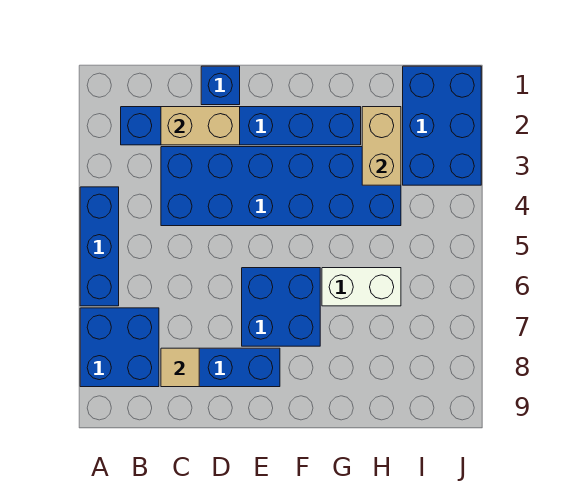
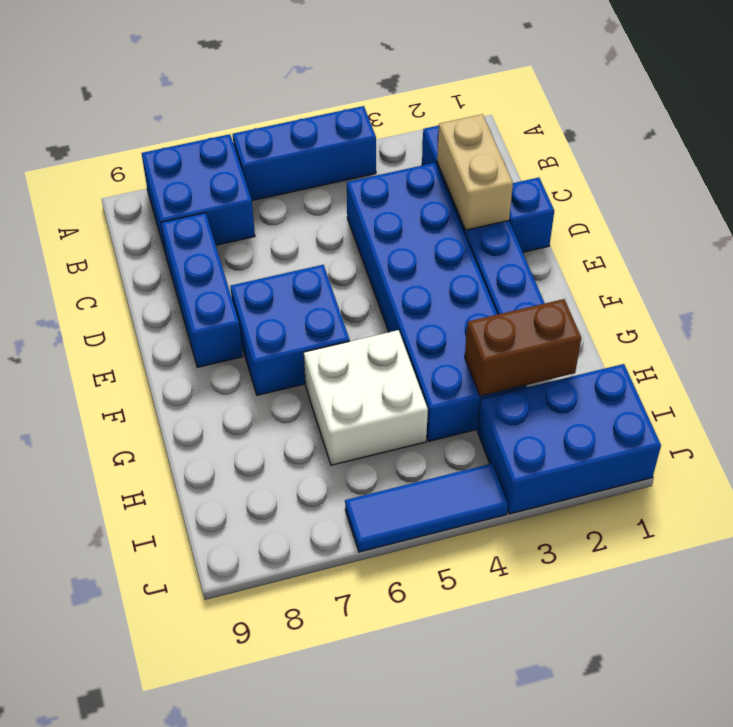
tan tile C8 level 2 -> none
white brick G6:H6 level 1 -> white brick G5:H6 level 1
tan brick H2:H3 level 2 -> brown brick H2:H3 level 2
none -> blue tile J4:J6 level 1

